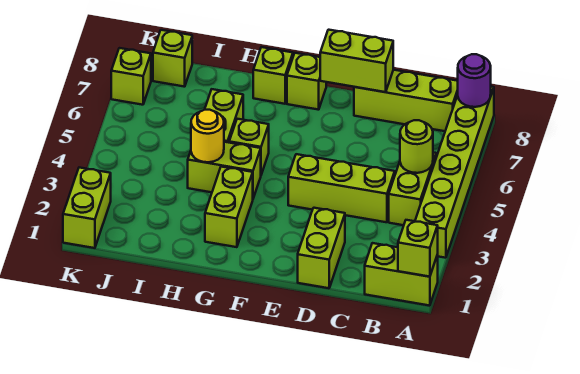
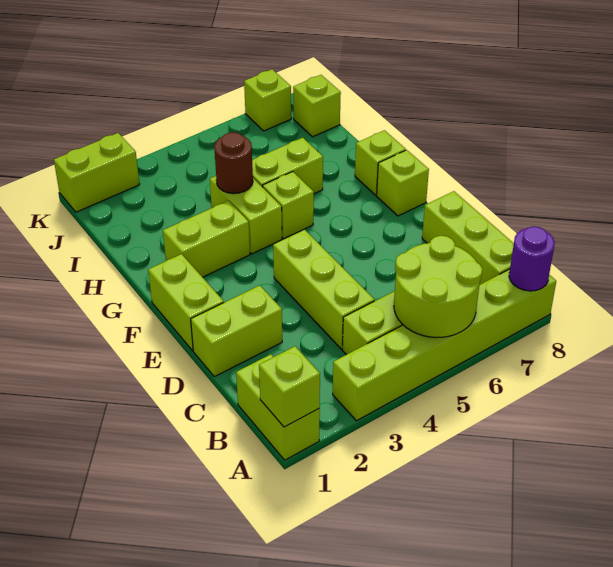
lime round brick B5 level 2 -> lime round brick A5:B6 level 2
lime brick D8:E8 level 2 -> lime brick E1:F1 level 1
yellow round brick H4 level 2 -> brown round brick H4 level 2

